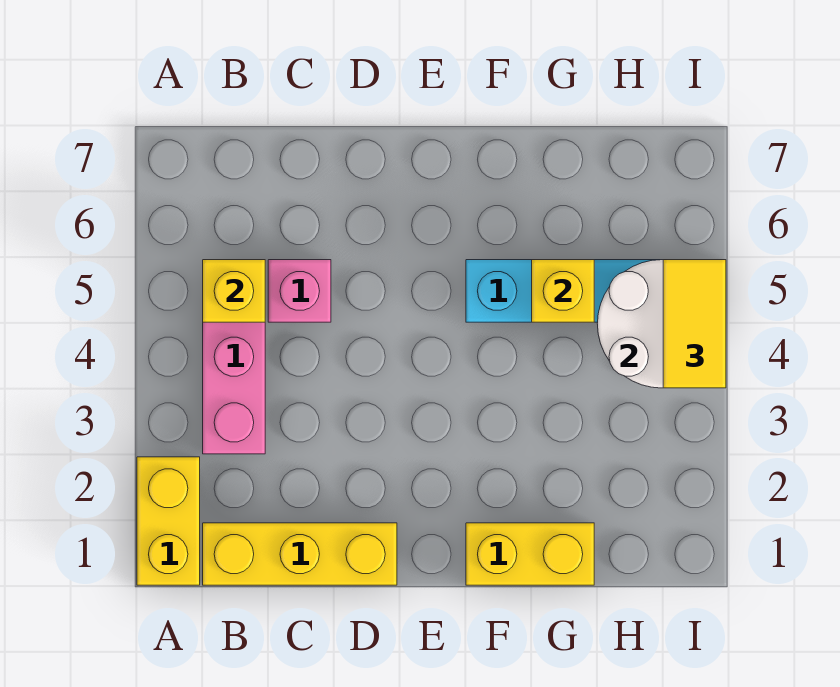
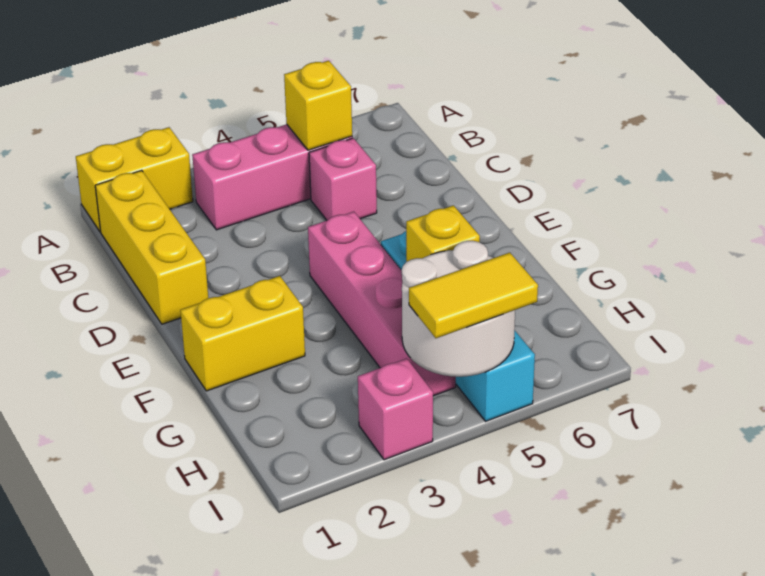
none -> pink brick E4:H4 level 1
yellow brick F1:G1 level 1 -> yellow brick F1:F2 level 1
none -> pink brick I3 level 1

